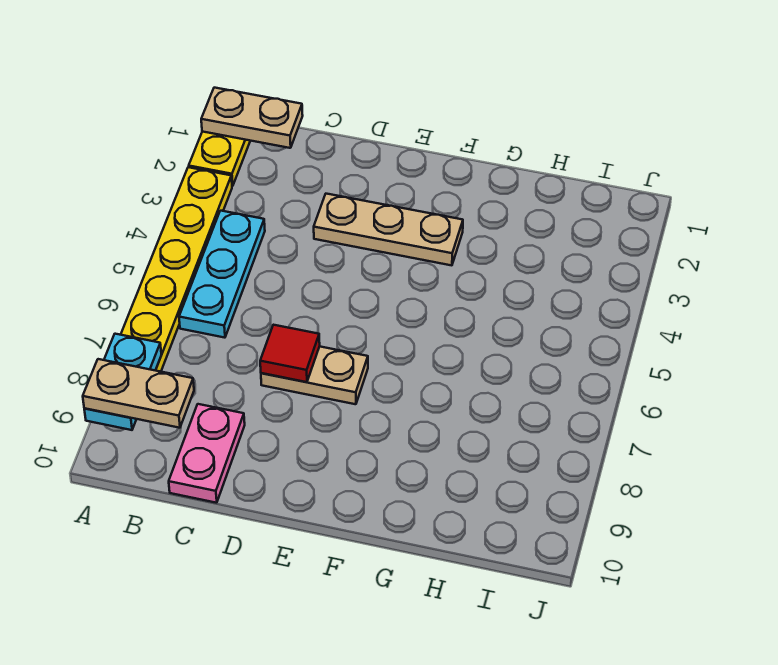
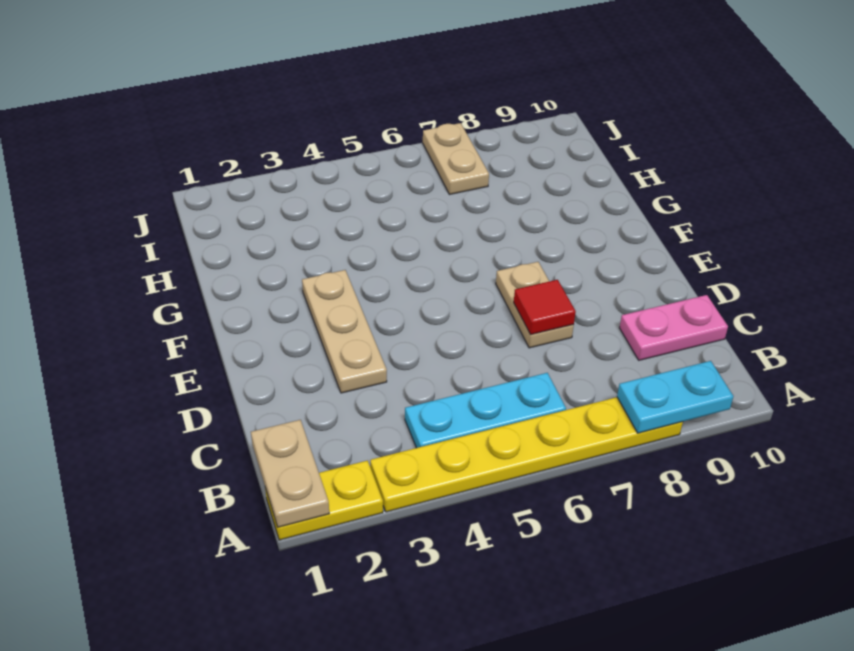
tan plate A9:B9 level 3 -> tan plate I7:J7 level 1

